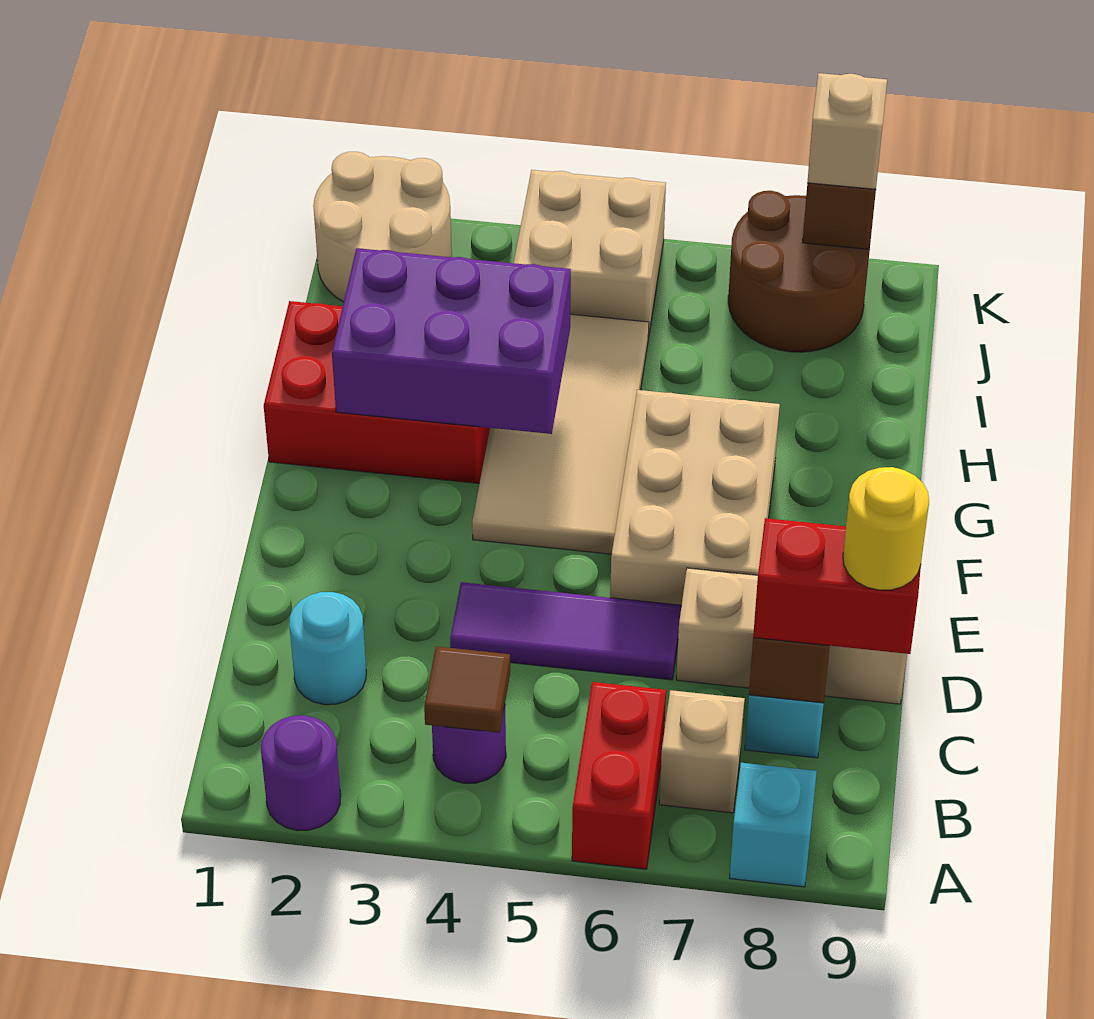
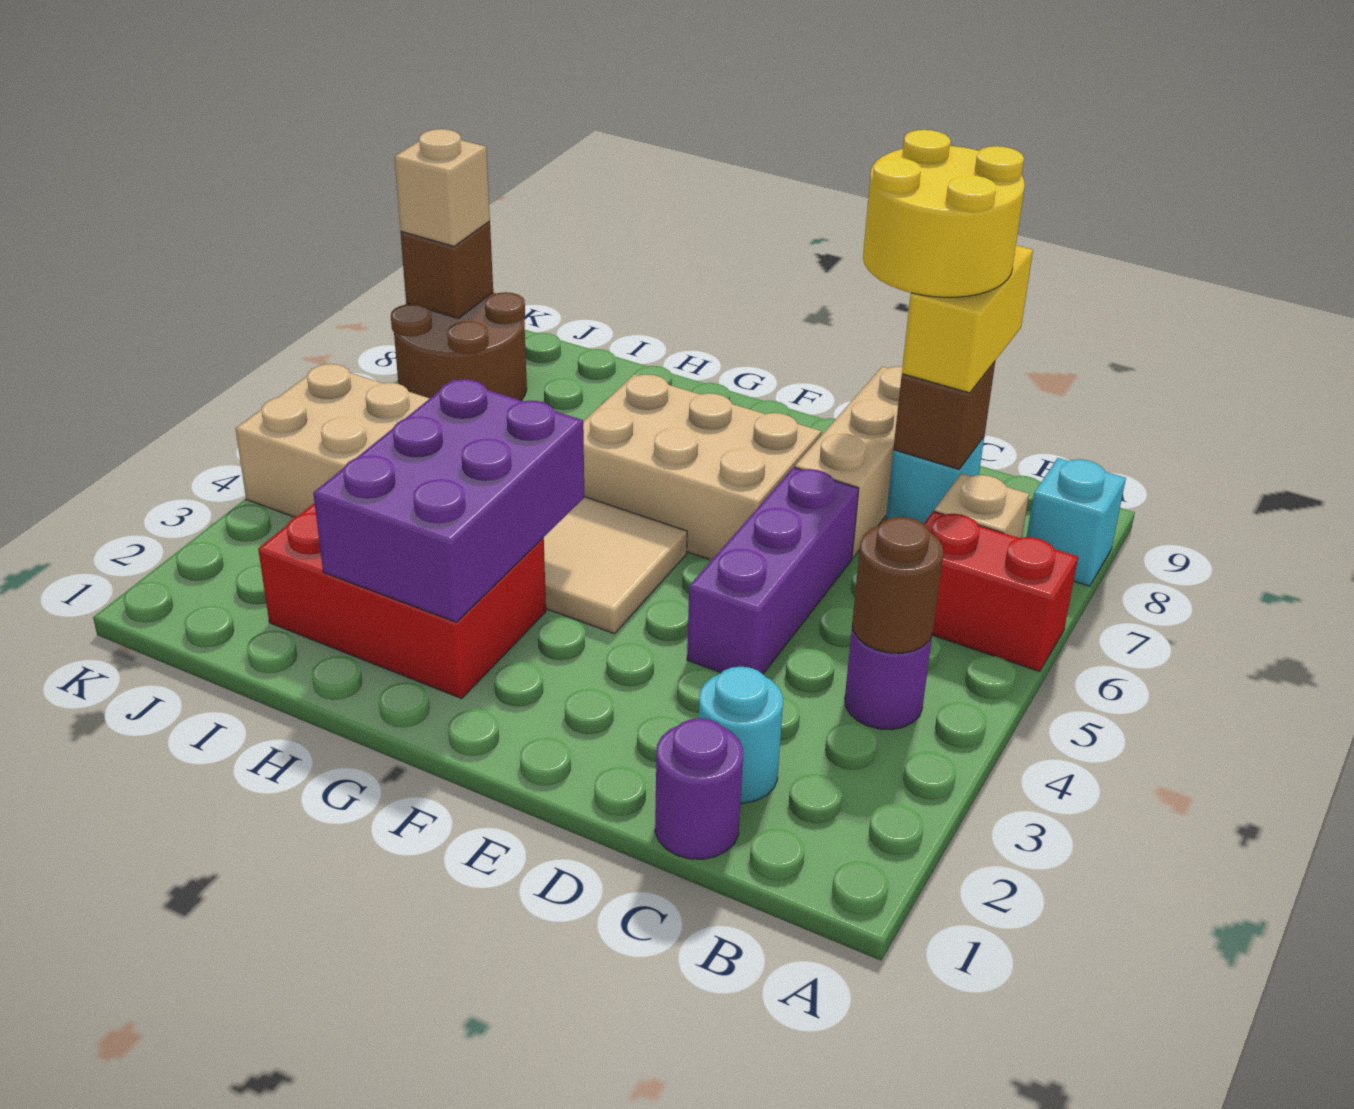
purple round brick A2 level 1 -> purple round brick C1 level 1
brown tile B4 level 2 -> brown round brick B4 level 2
red brick C8:C9 level 3 -> yellow brick C8:C9 level 3
yellow round brick C9 level 4 -> yellow round brick C8:D9 level 4
purple tile D4:D6 level 1 -> purple brick D4:D6 level 1
red brick G1:H3 level 1 -> red brick G2:I3 level 1
tan round brick J1:K2 level 1 -> none

